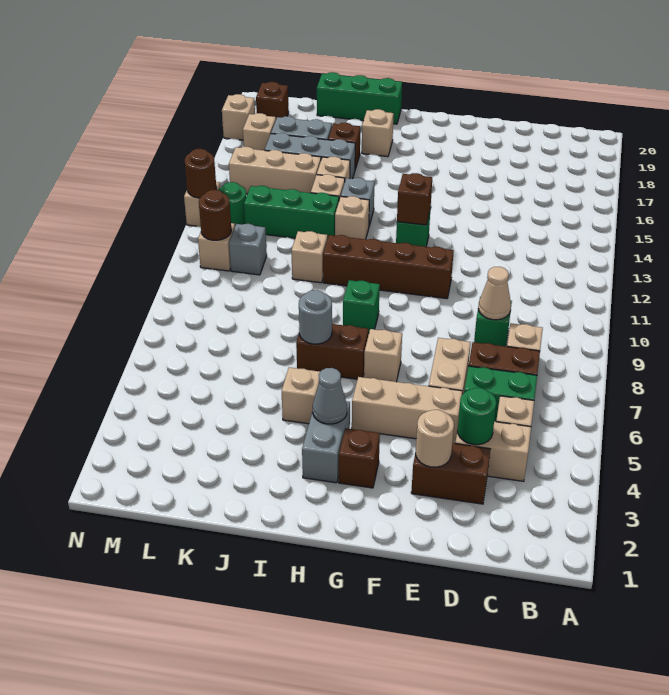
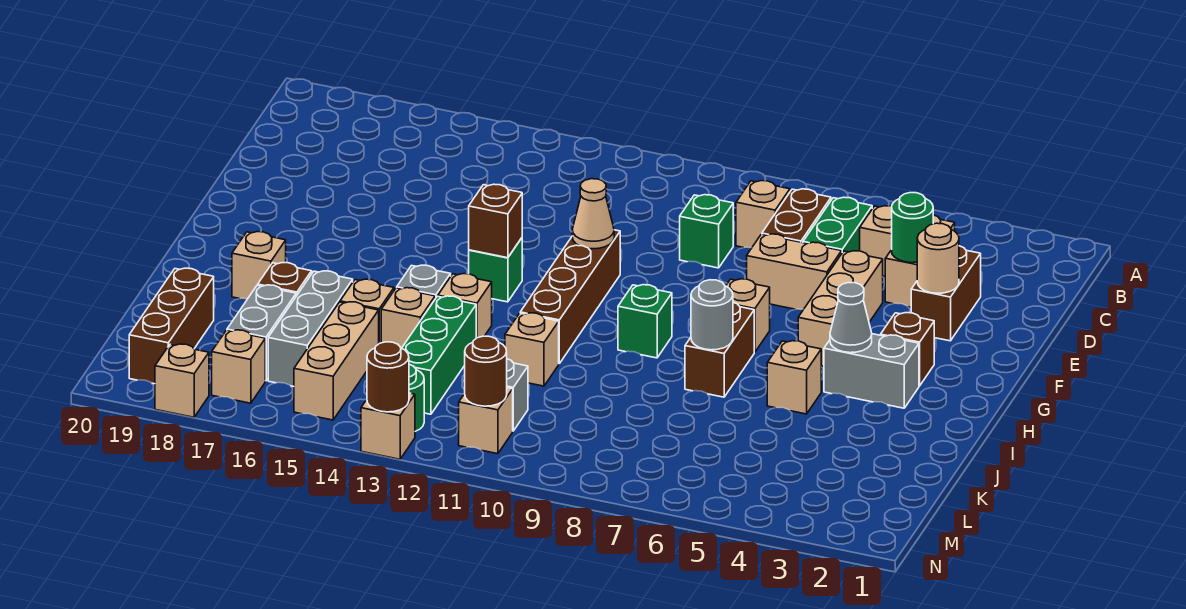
tan cone D9 level 2 -> tan cone F11 level 2
green brick I20:K20 level 1 -> none
brown brick M19 level 1 -> brown brick K19:M19 level 1

